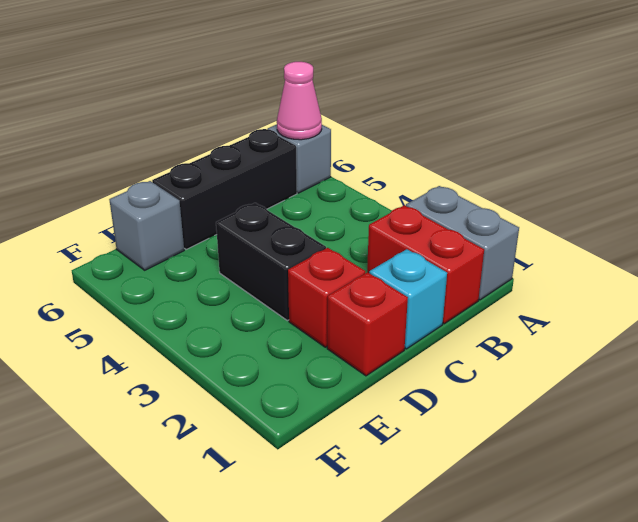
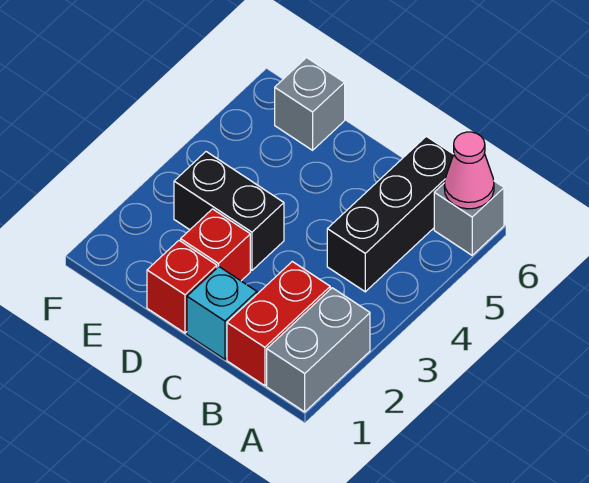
black brick B6:D6 level 1 -> black brick B4:B6 level 1
black brick D3:D4 level 1 -> black brick D3:E3 level 1

